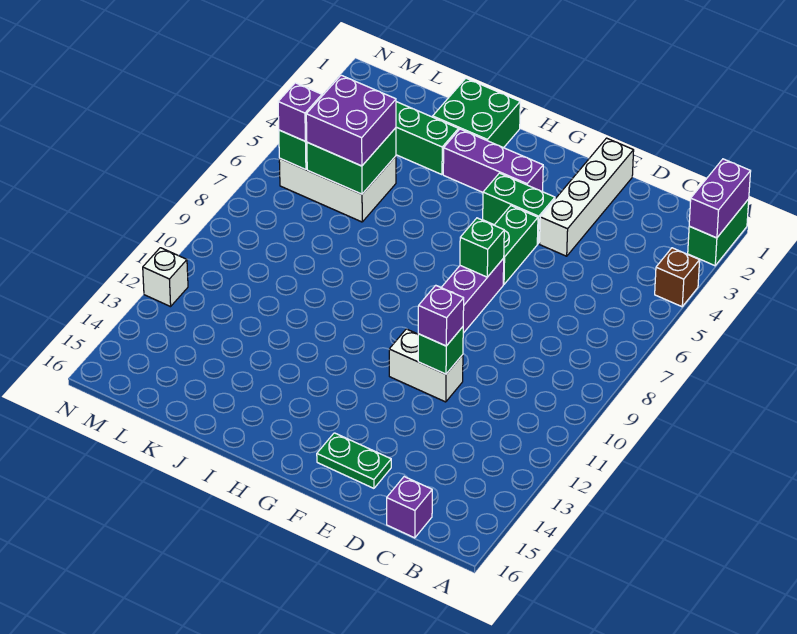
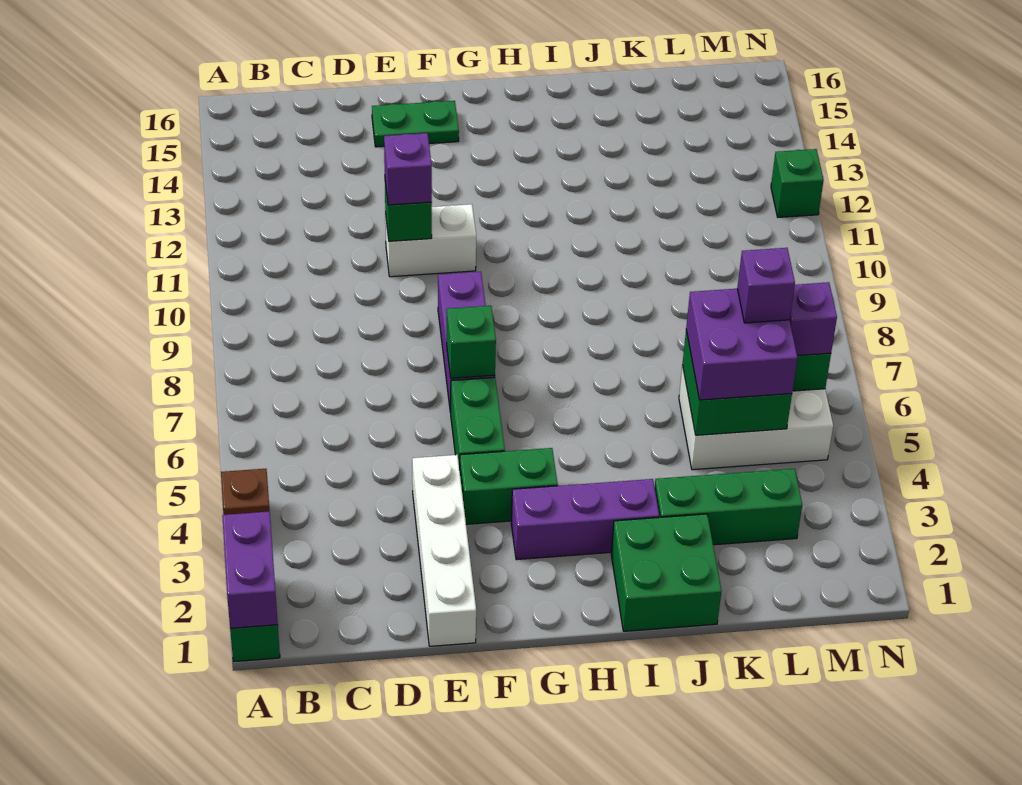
purple brick C16 level 1 -> purple brick L6 level 4
white brick N12 level 1 -> green brick N12 level 1

